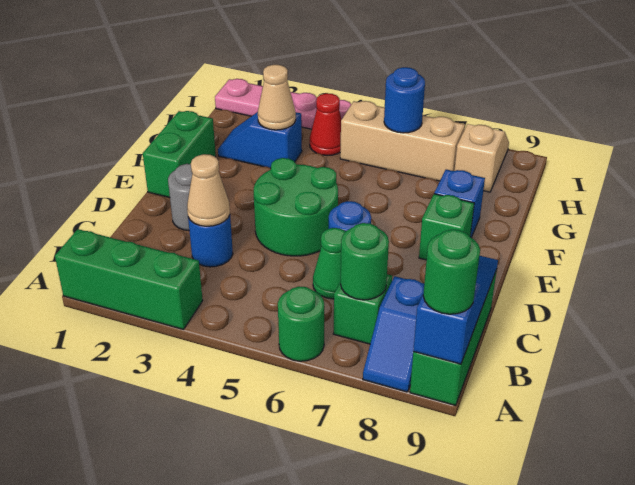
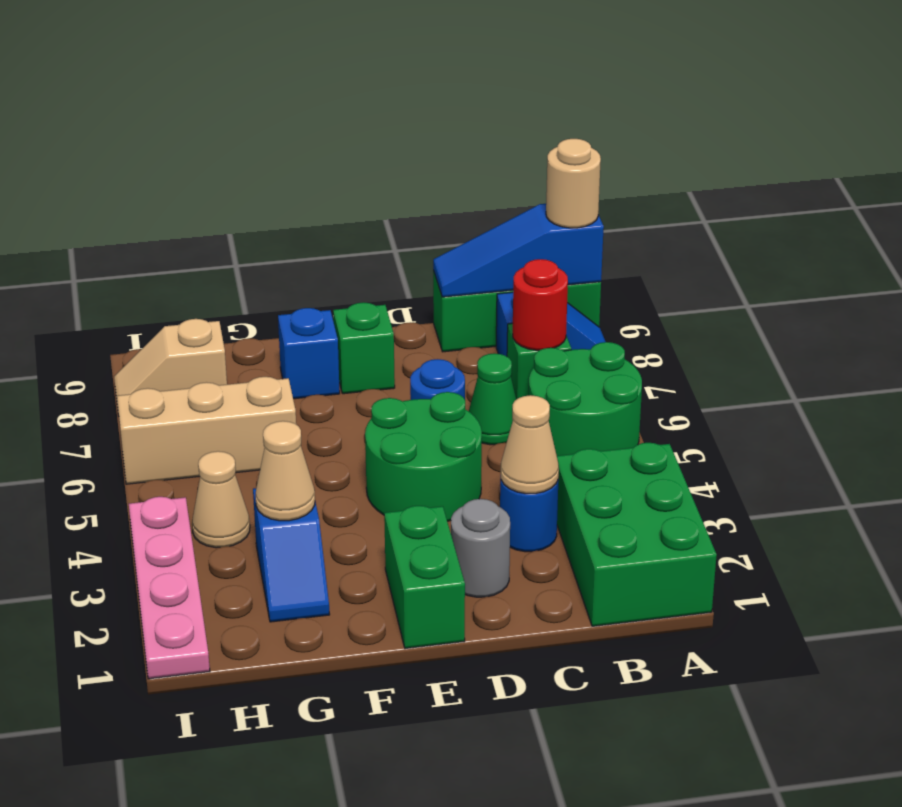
green brick A1:A3 level 1 -> green brick A1:B3 level 1
green round brick A6 level 1 -> green round brick A5:B6 level 1
green round brick A9 level 3 -> tan round brick A9 level 3
green round brick B7 level 2 -> red round brick B7 level 2
green brick E1:F1 level 1 -> green brick E1:E2 level 1
red cone H4 level 1 -> tan cone H4 level 1
tan brick H5:H7 level 1 -> tan brick G6:I6 level 1
blue round brick H6 level 2 -> none

